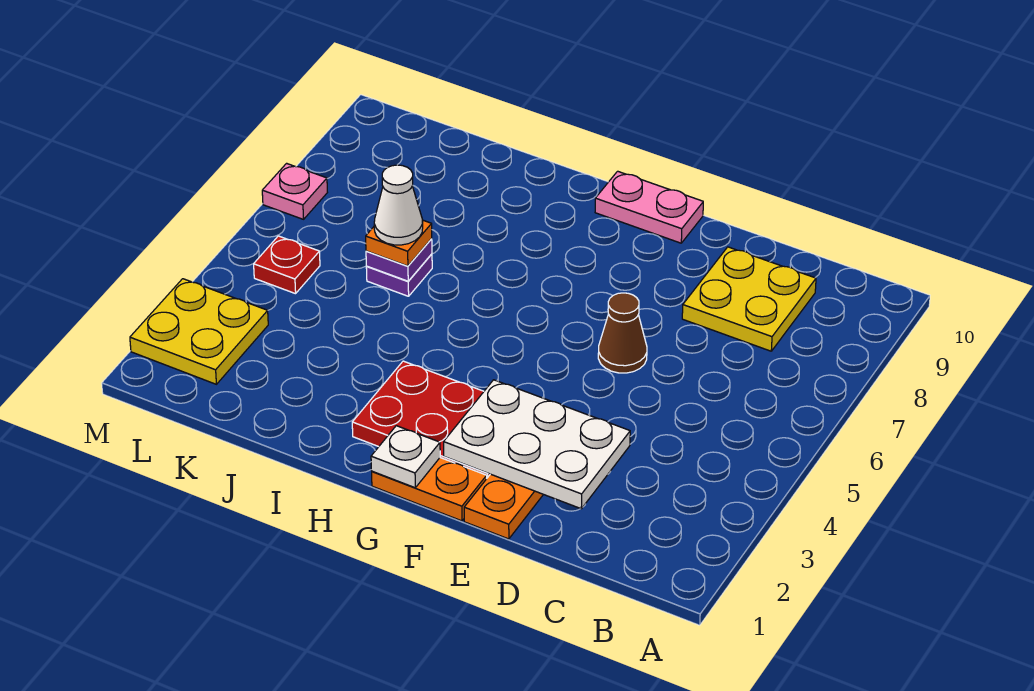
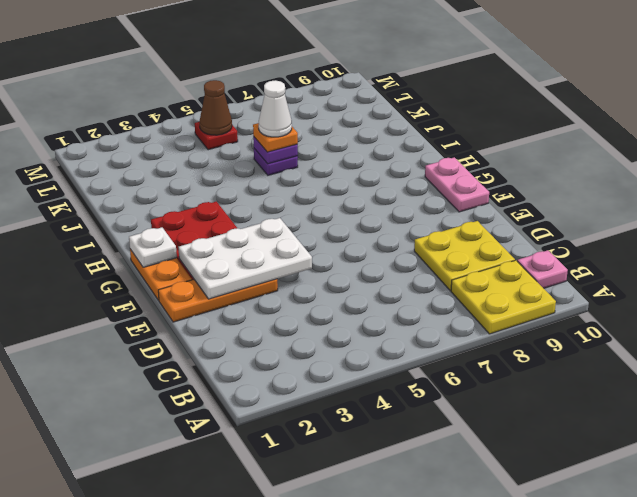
white plate D2:F3 level 2 -> white plate E2:F4 level 2
brown cone E6 level 1 -> brown cone L5 level 2
yellow plate L2:M3 level 1 -> yellow plate A8:B9 level 1
pink plate M7 level 1 -> pink plate B10 level 1

